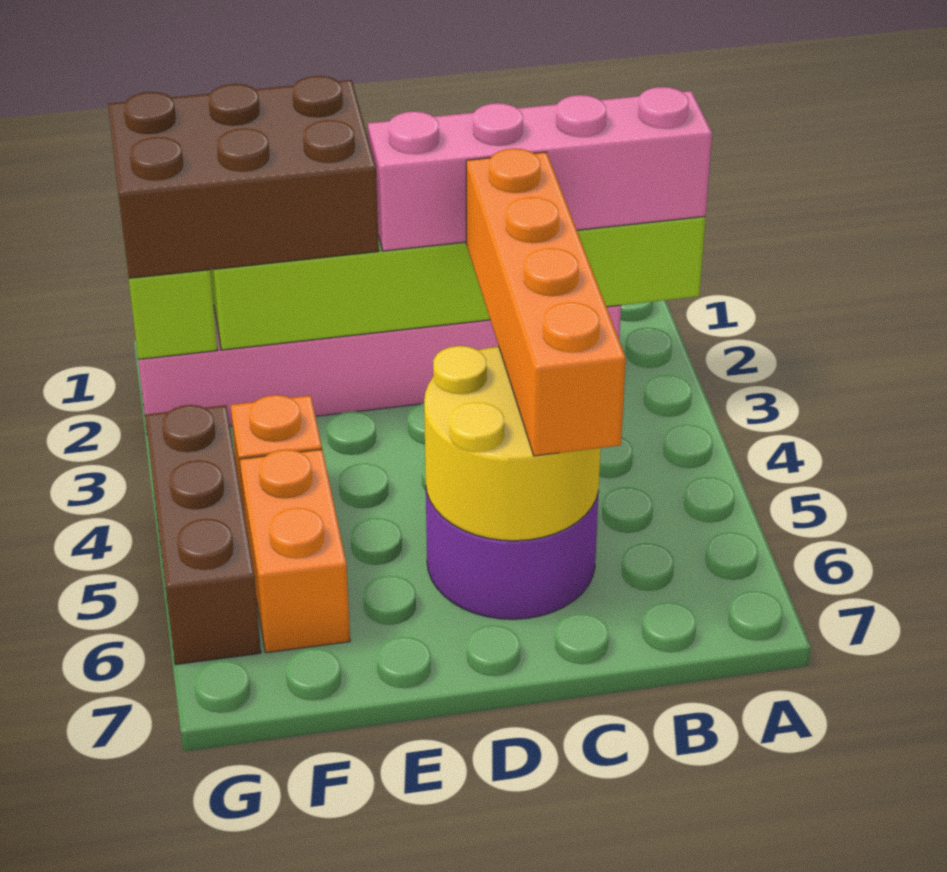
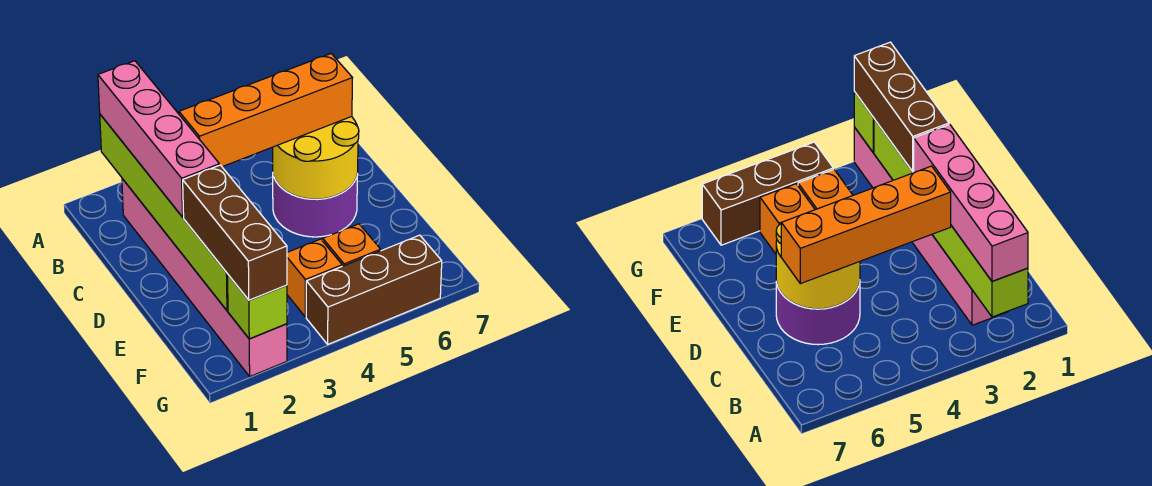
brown brick E1:G2 level 3 -> brown brick E2:G2 level 3
orange brick F5:F6 level 1 -> orange brick F5 level 1

